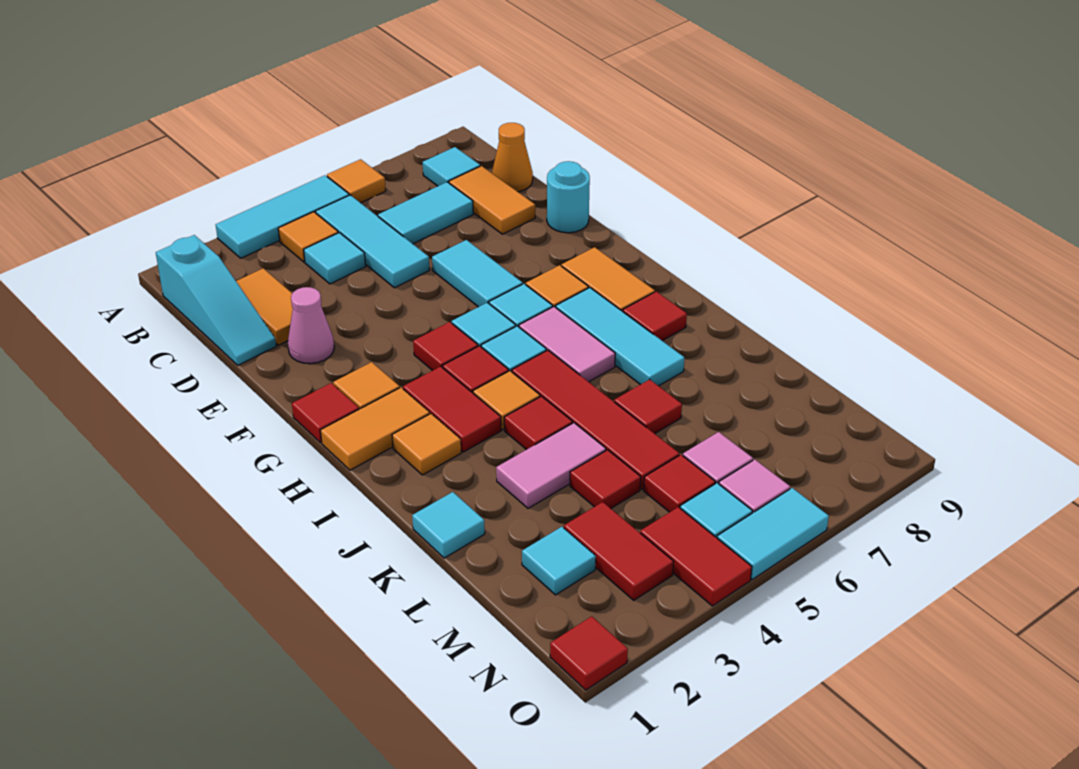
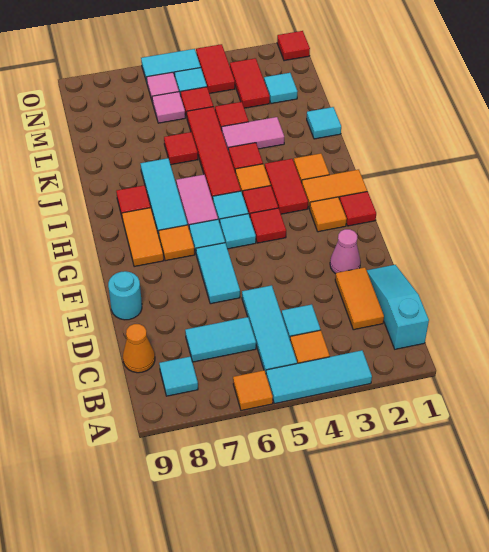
orange tile C8:D8 level 1 -> none

